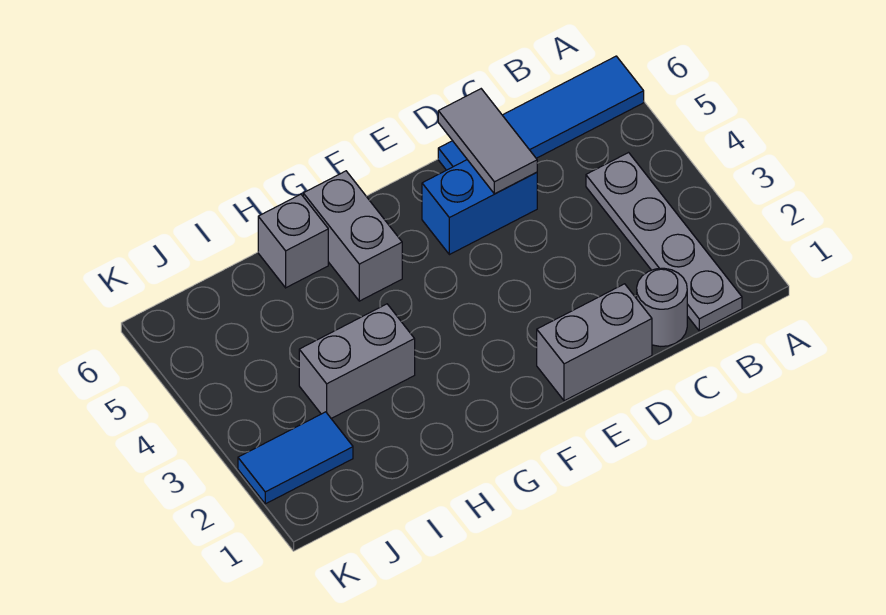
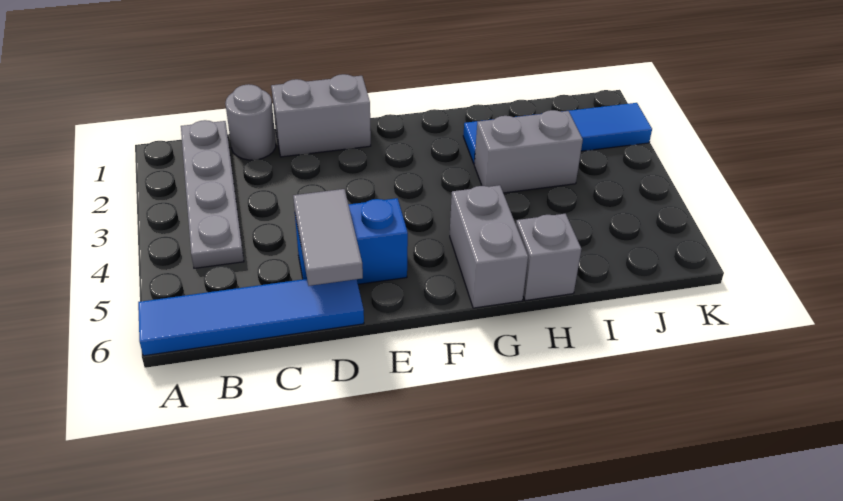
blue tile J2:K2 level 1 -> blue tile H2:K2 level 1

